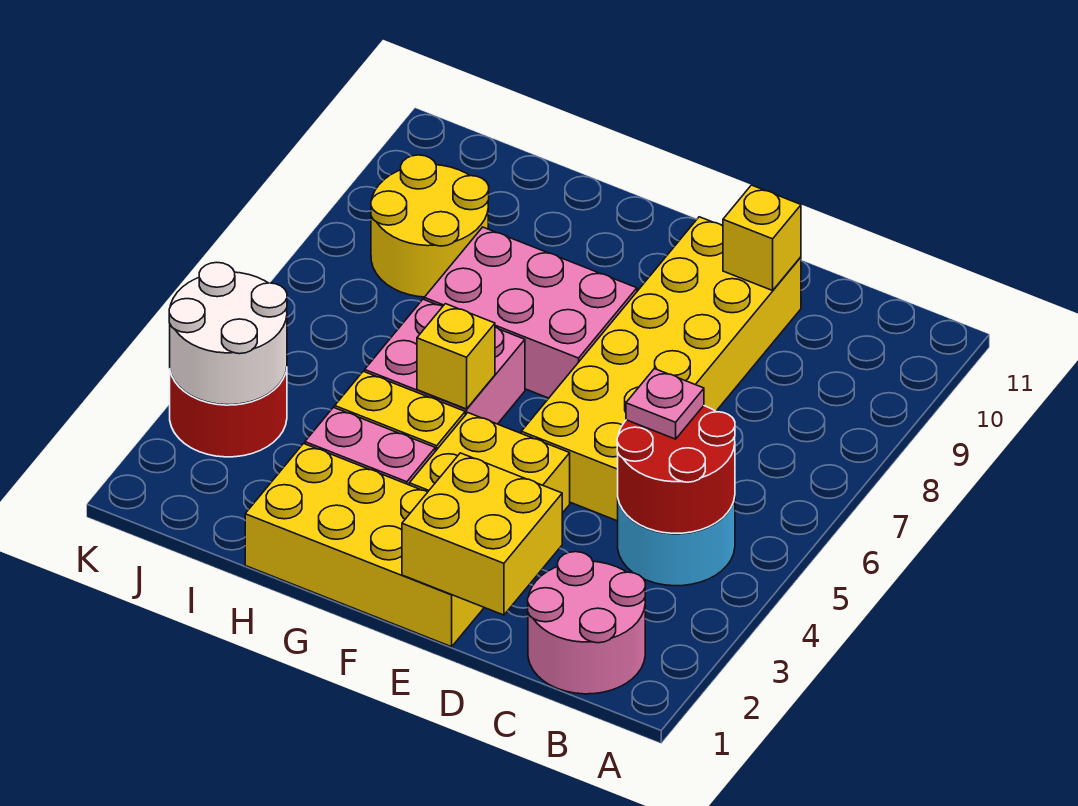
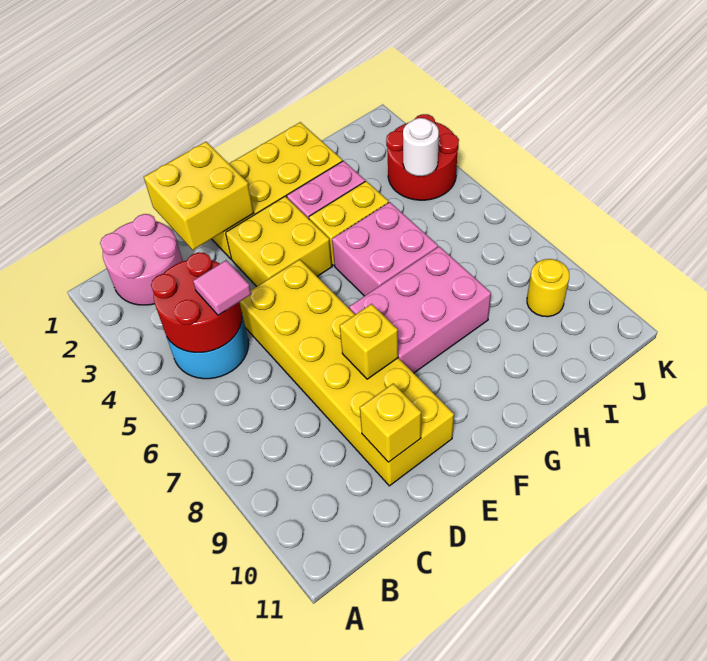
pink plate C5 level 3 -> pink tile C5 level 3
yellow brick G5 level 2 -> yellow brick E8 level 2
yellow round brick I8:J9 level 1 -> yellow round brick J9 level 1
white round brick J3:K4 level 2 -> white round brick J4 level 2

